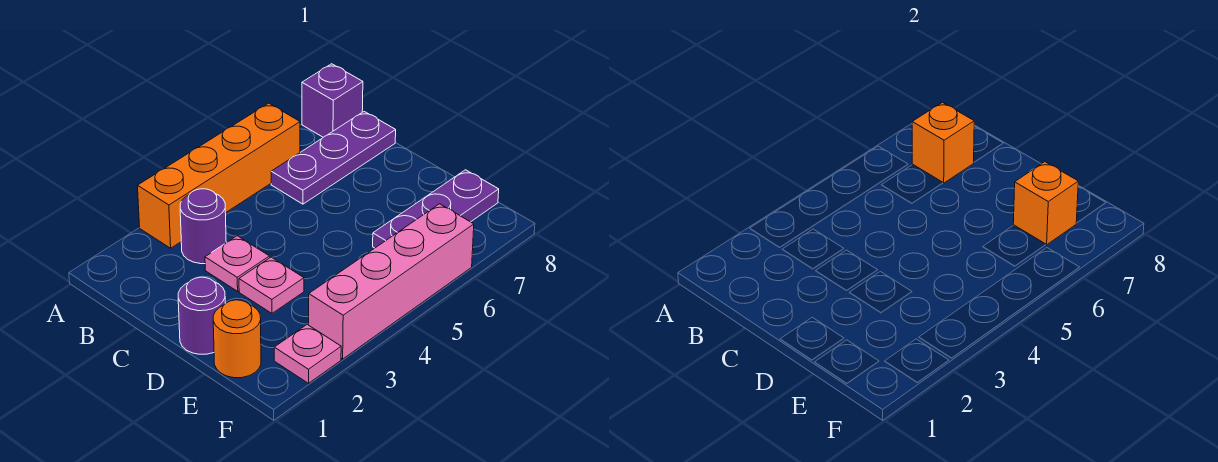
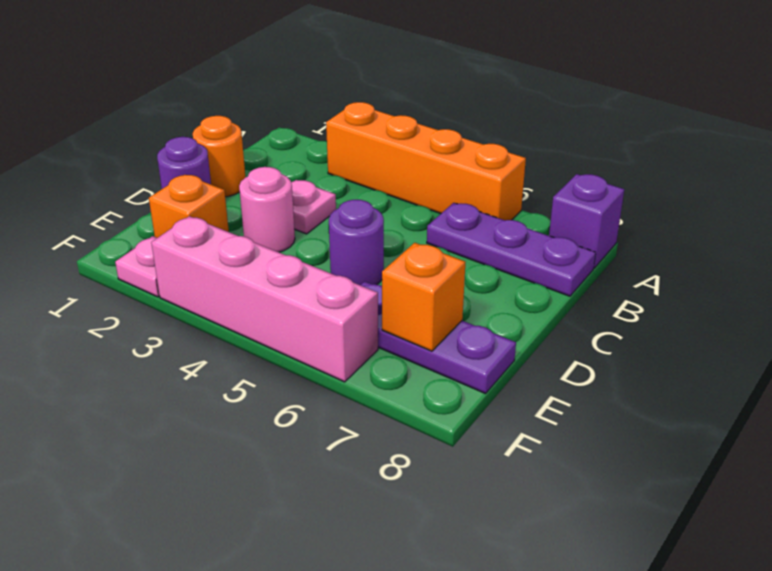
purple round brick B3 level 1 -> purple round brick D5 level 1
orange brick B7 level 2 -> orange brick E2 level 1
pink plate D3 level 1 -> pink round brick D3 level 1
orange round brick E1 level 1 -> orange round brick C1 level 1

